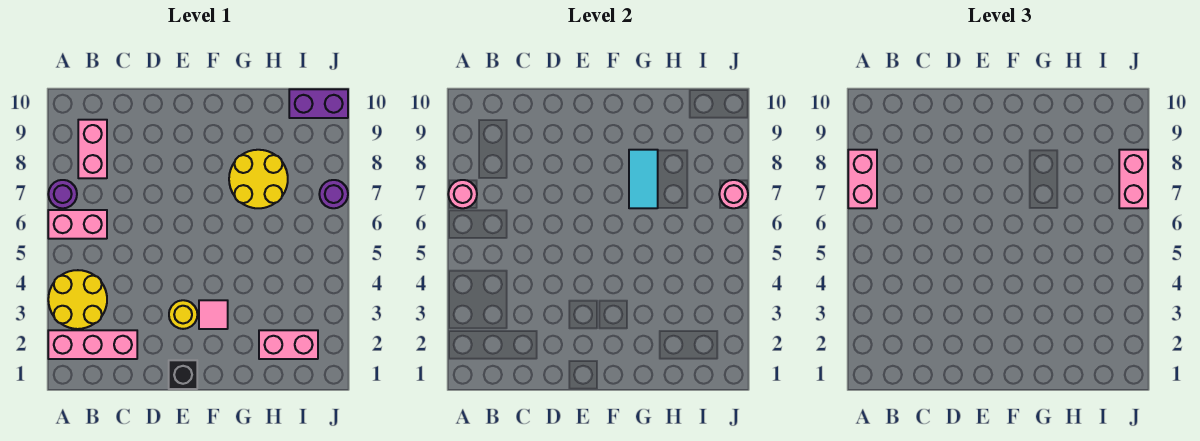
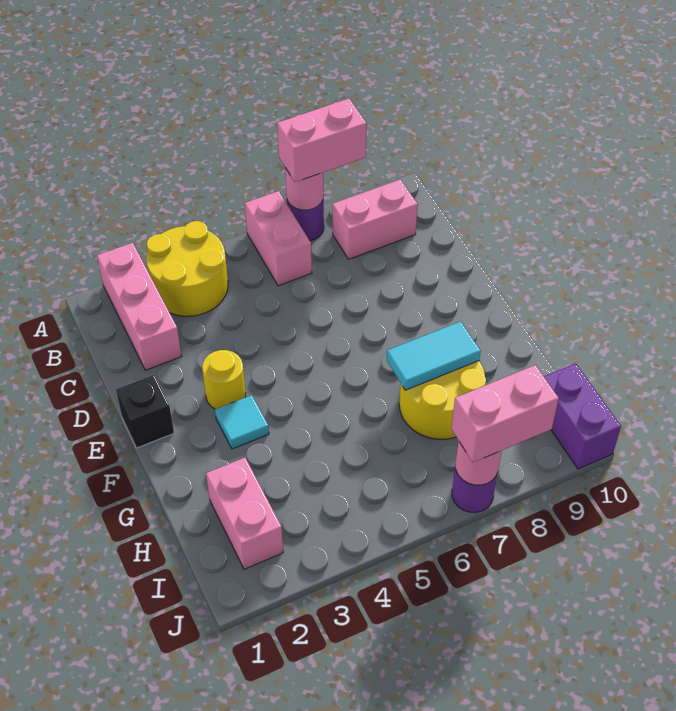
pink tile F3 level 1 -> cyan tile F3 level 1

